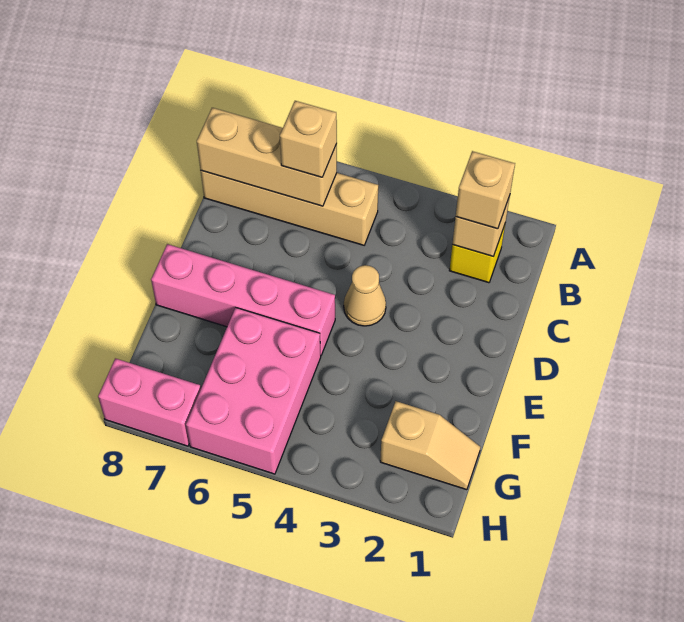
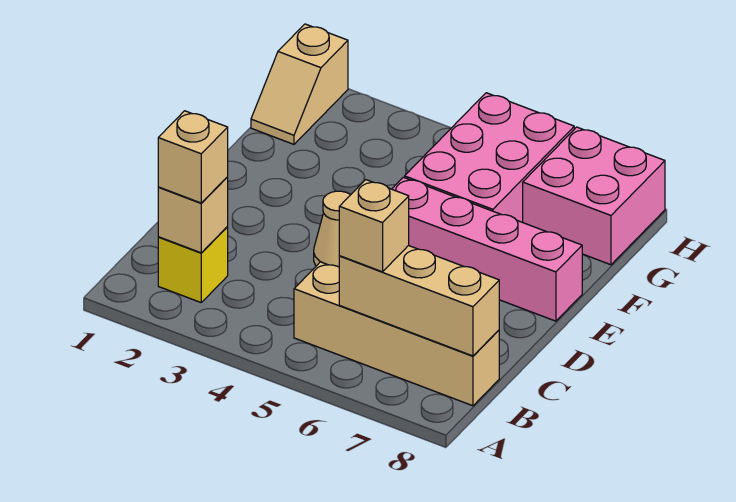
tan slope G1:G2 level 1 top 2 -> tan slope G1:H1 level 1 top H
pink brick H7:H8 level 1 -> pink brick G7:H8 level 1

